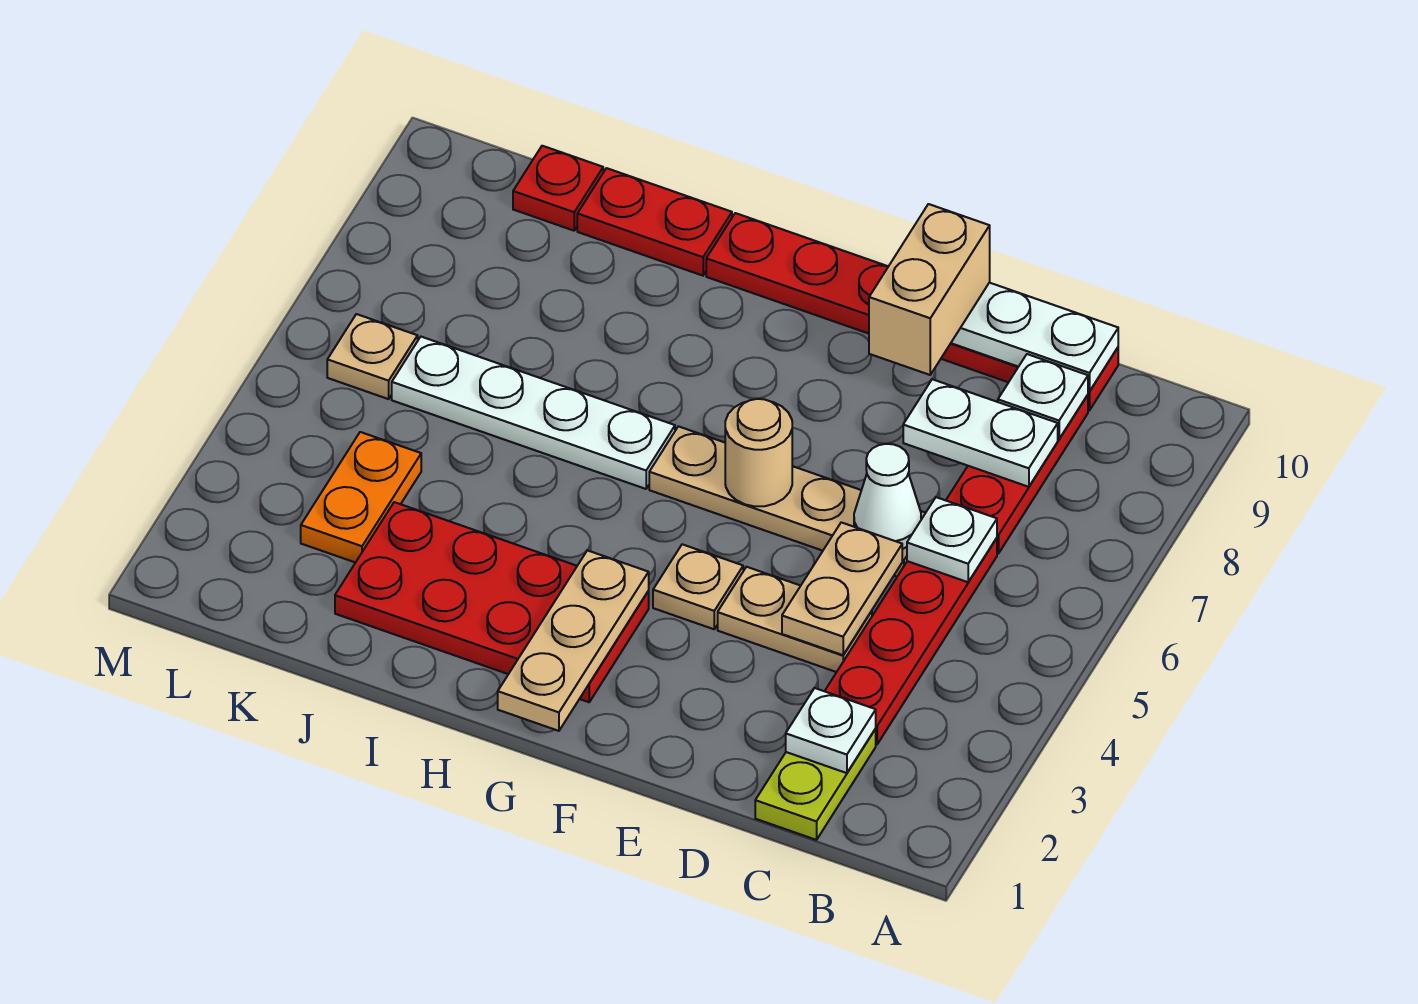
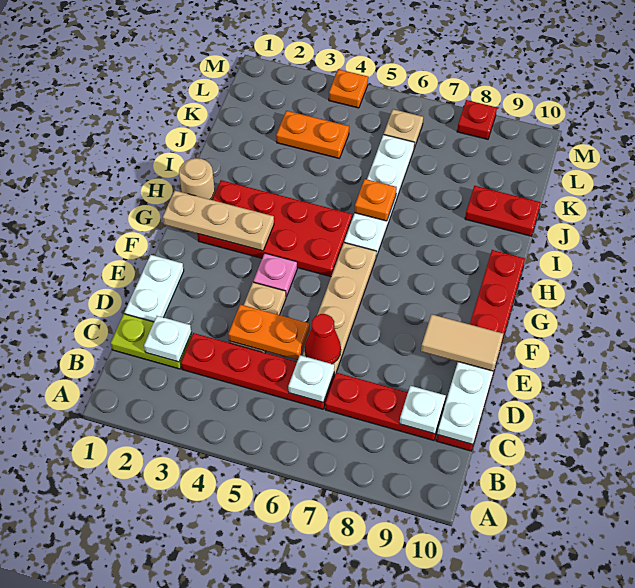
white plate C8:D8 level 2 -> white plate D1:E1 level 1
tan plate D4:D5 level 2 -> orange plate D4:D5 level 2
white cone D6 level 2 -> red cone D6 level 2
tan brick E9:E10 level 3 -> tan tile E9:E10 level 3
tan plate F4 level 1 -> pink plate F4 level 1
tan round brick F6 level 2 -> tan round brick H1 level 1
red plate G2:J3 level 1 -> red plate G2:H5 level 1
none -> orange plate I6 level 2
red plate I10:J10 level 1 -> red plate J9:J10 level 1
red plate K10 level 1 -> red plate M8 level 1
none -> orange plate M4 level 1

